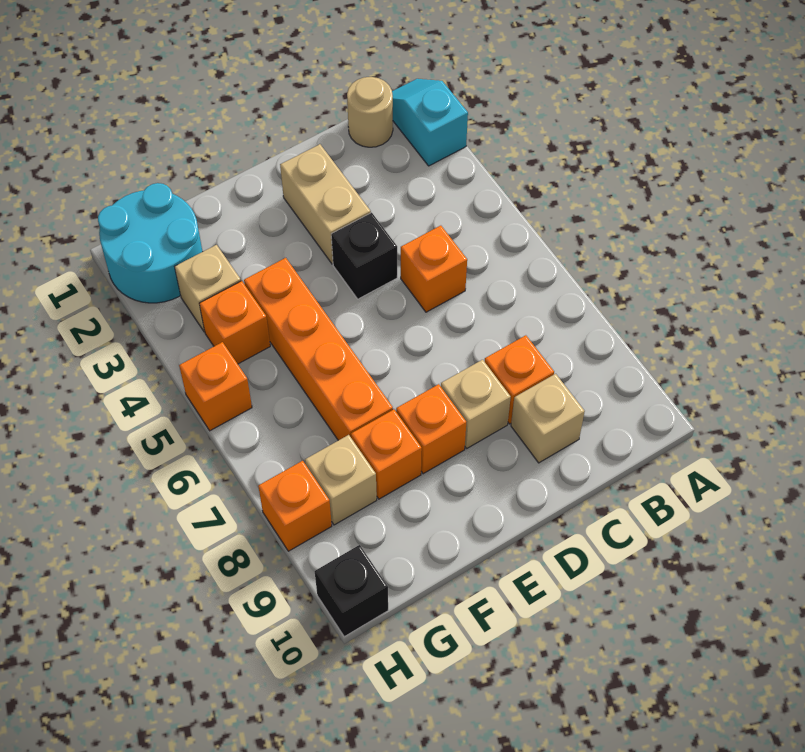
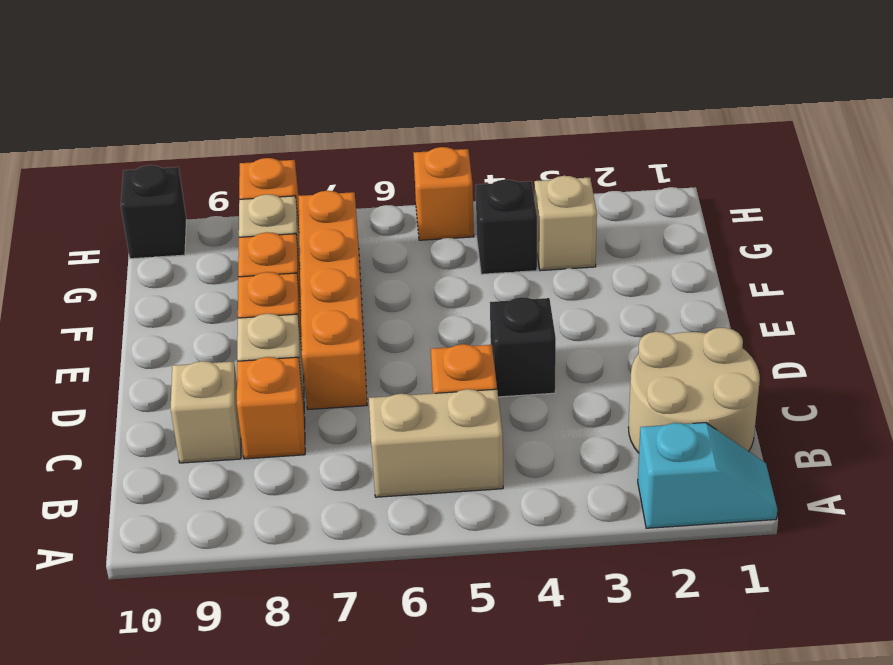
tan round brick B1 level 1 -> tan round brick B1:C2 level 1
tan brick D2:D3 level 1 -> tan brick B5:B6 level 1
orange brick F4:F7 level 1 -> orange brick D7:G7 level 1
cyan round brick G1:H2 level 1 -> none
orange brick G4 level 1 -> black brick G4 level 1

